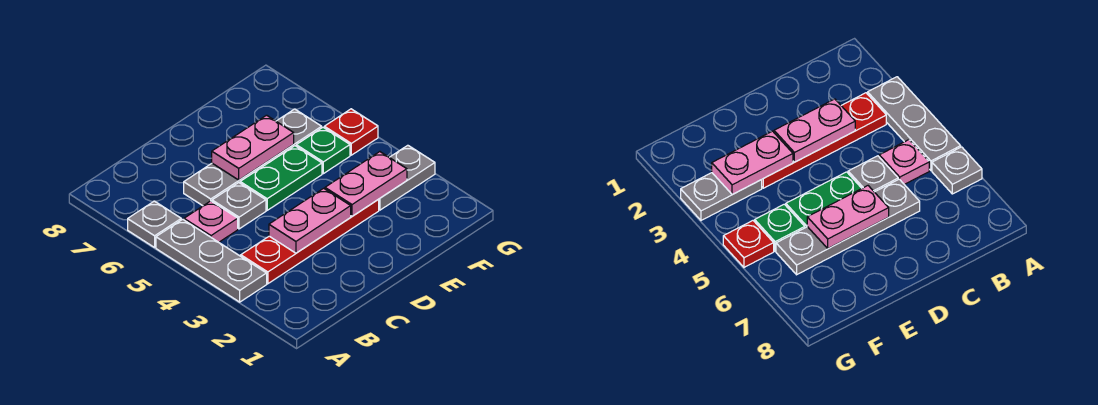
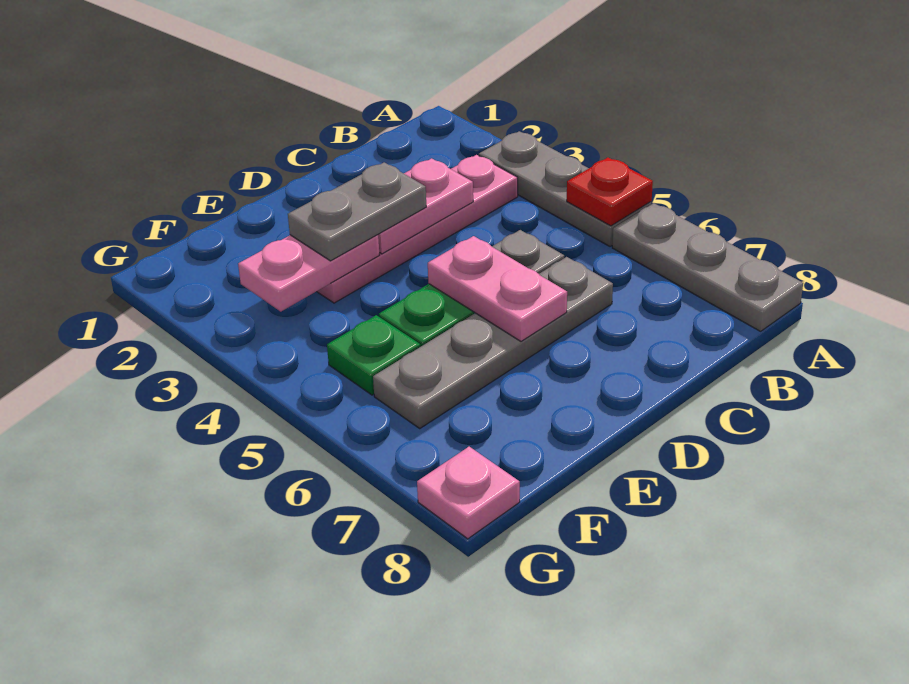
grey plate A6 level 1 -> grey plate A6:A8 level 1
red plate B3:E3 level 1 -> pink plate B3:E3 level 1
pink plate B5 level 1 -> pink plate G8 level 1
pink plate D6:E6 level 2 -> pink plate D5:D6 level 2
grey plate F3:G3 level 1 -> grey plate D3:E3 level 3
red plate G5 level 1 -> red plate A5 level 2

